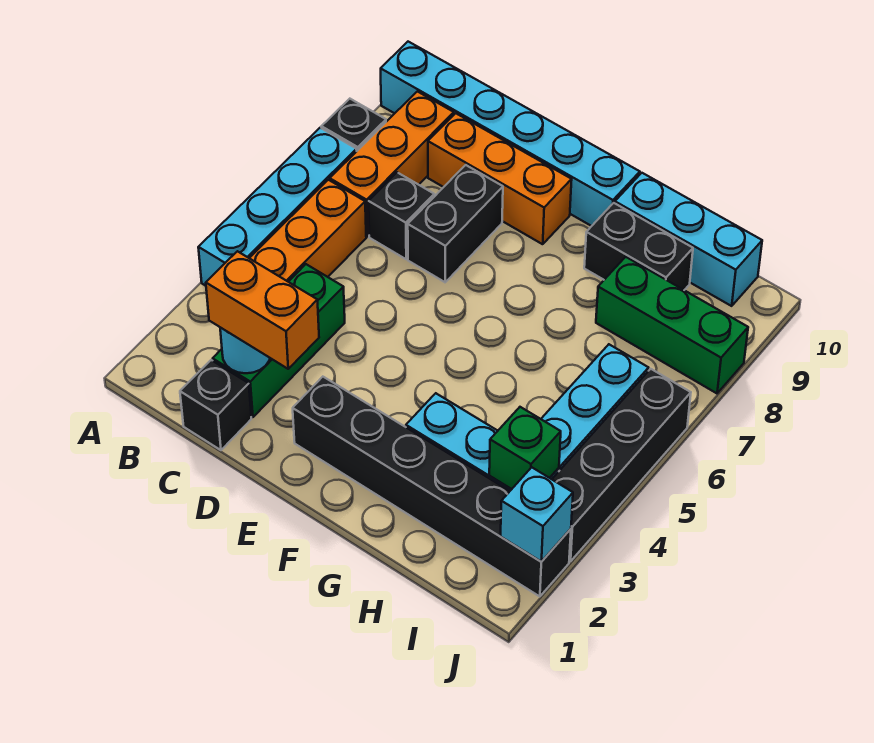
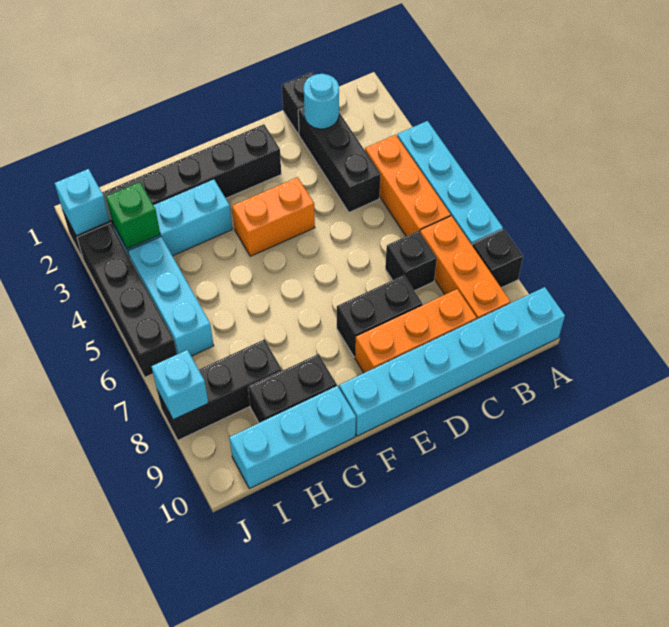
green brick C2:C4 level 1 -> black brick C2:C4 level 1
orange brick C2:D2 level 3 -> orange brick E4:F4 level 1
black brick D7:D8 level 1 -> black brick D8:E8 level 1
green brick H8:J8 level 1 -> black brick H8:J8 level 1
none -> cyan brick J8 level 2

